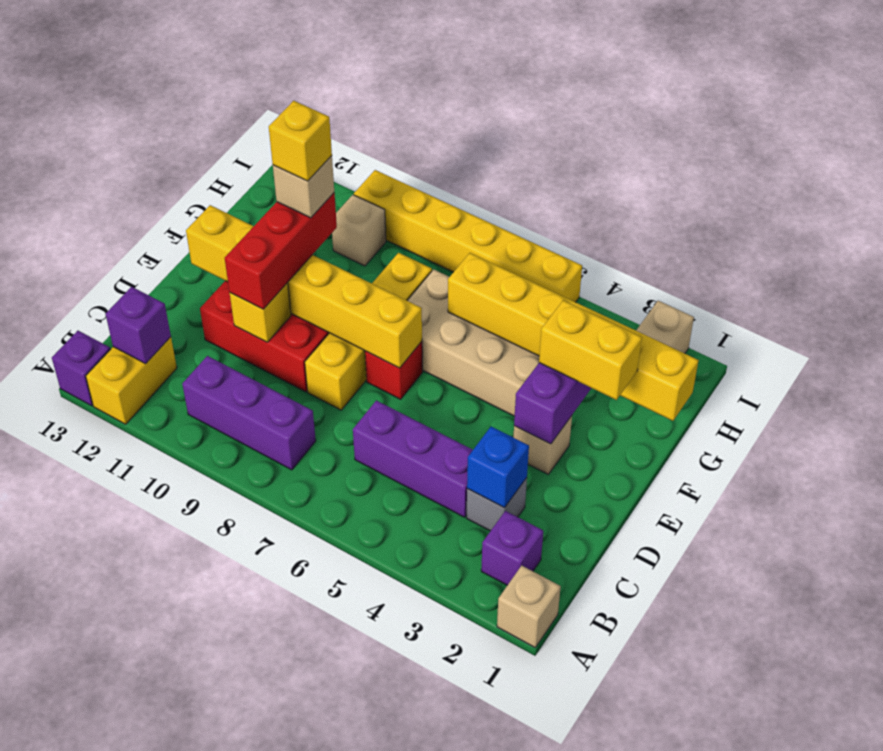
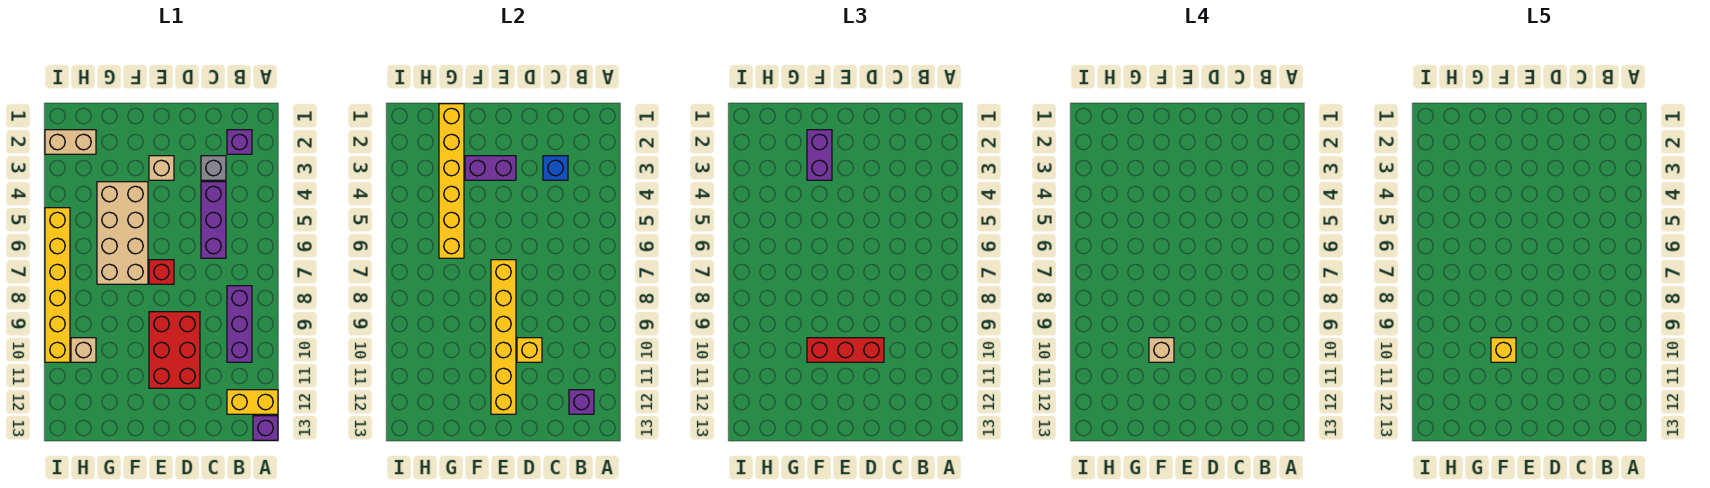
tan brick A1 level 1 -> none
yellow brick D8:G8 level 1 -> none
yellow brick F2:F3 level 3 -> purple brick F2:F3 level 3

